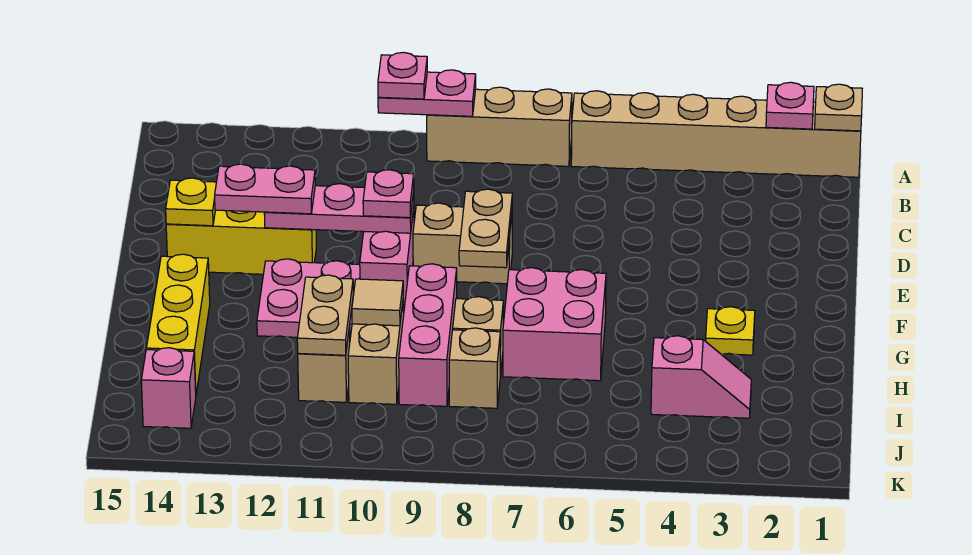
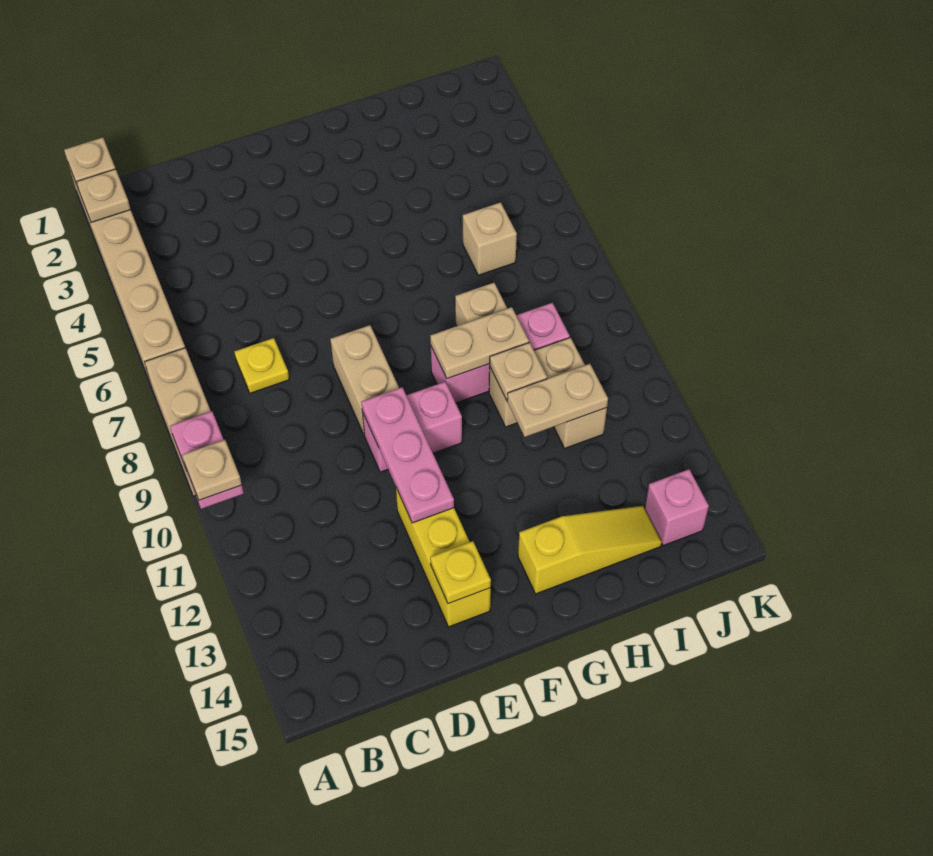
pink plate A2 level 2 -> tan plate A2 level 2
pink plate A10 level 3 -> tan plate A10 level 3
tan plate E8:F8 level 2 -> tan plate G9:H9 level 2
pink plate E10 level 3 -> none
pink plate E12:E13 level 3 -> none
pink plate F11:G12 level 1 -> none
yellow plate G3 level 1 -> yellow plate C7 level 1
pink brick G6:H7 level 1 -> none
yellow brick G14:I14 level 1 -> yellow slope G14:I14 level 1 top G
tan tile H10 level 2 -> tan plate H10 level 2
pink slope I3:I4 level 1 top 4 -> none
tan brick I8 level 1 -> tan brick I6 level 1

